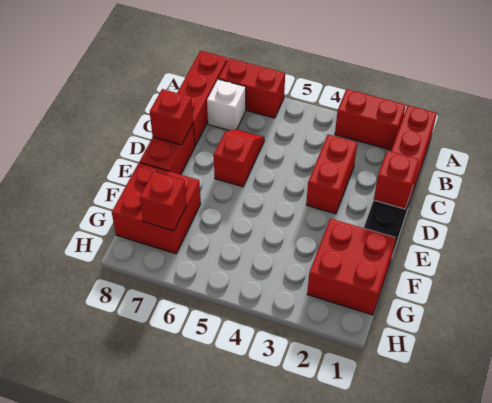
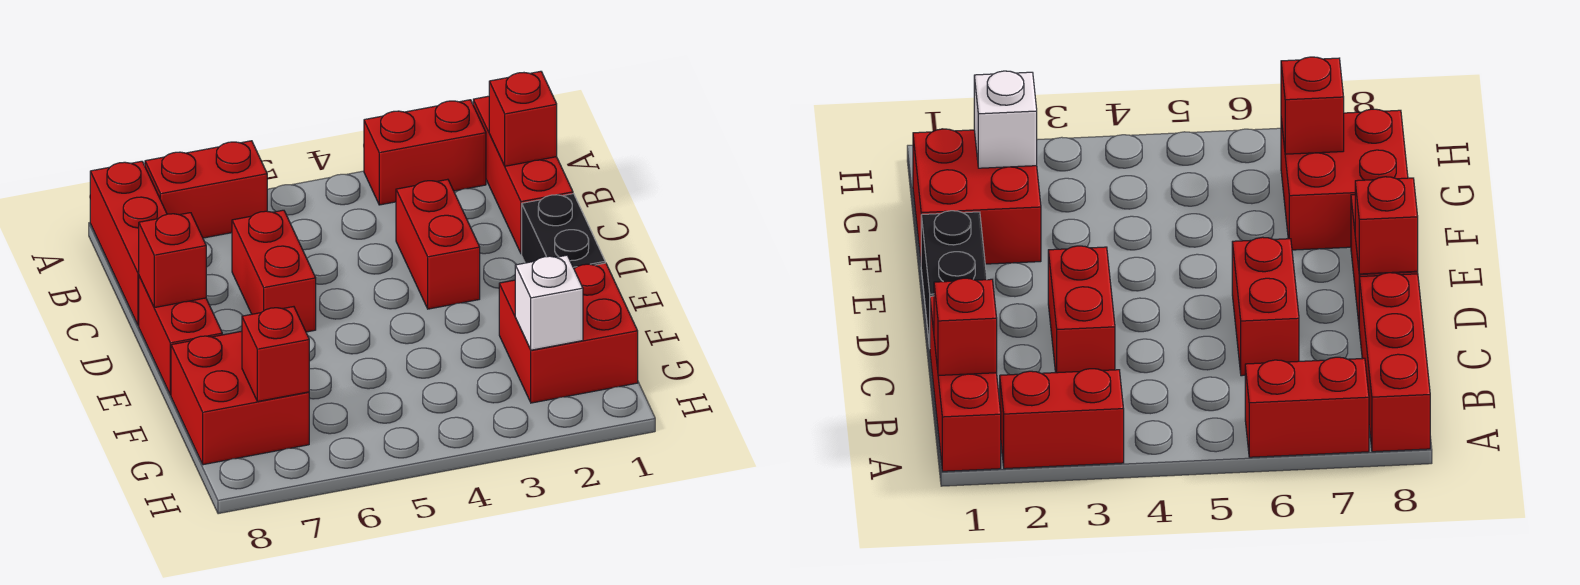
white brick B7 level 1 -> white brick G2 level 2
red slope C6:D6 level 1 top D -> red brick C6:D6 level 1
red brick D1 level 2 -> red brick B1 level 2

